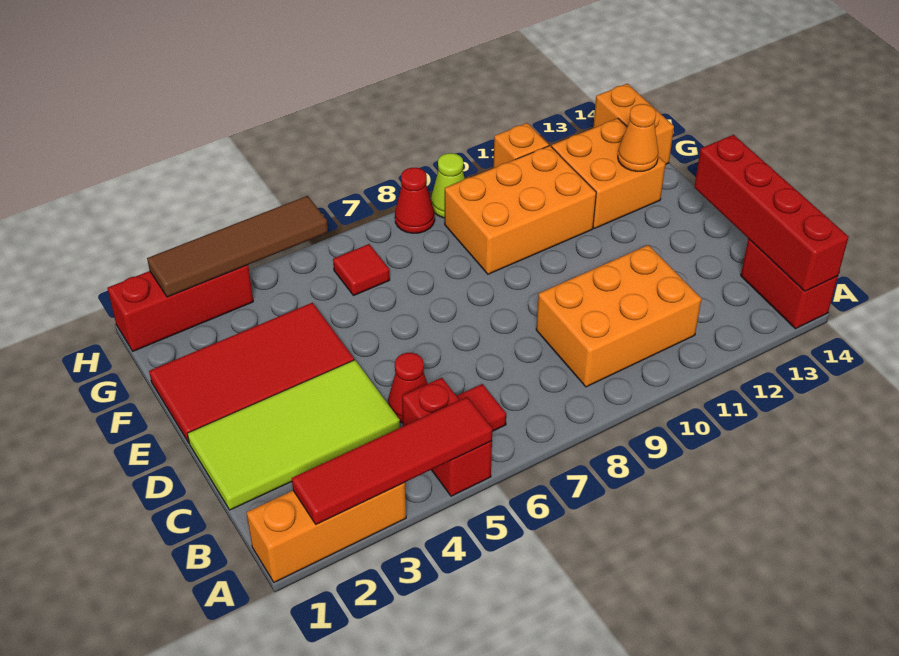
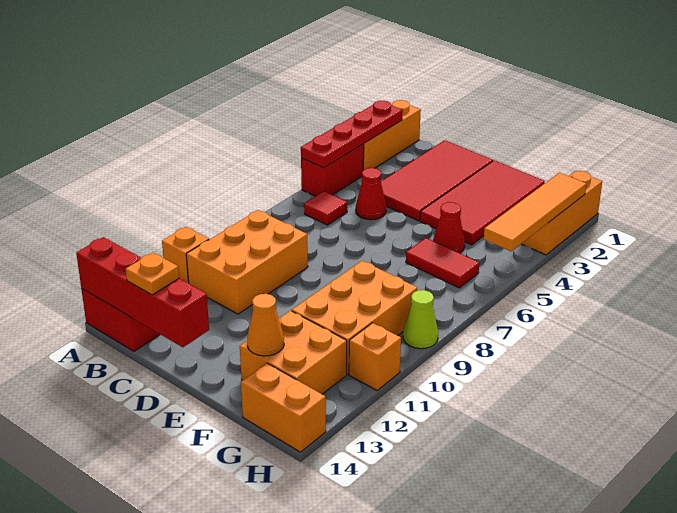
red tile A2:A5 level 2 -> red plate A2:A5 level 2
red brick A5:B5 level 1 -> red brick A4:A5 level 1
none -> orange brick A11 level 1
lime tile C1:D4 level 1 -> red tile C1:D4 level 1
none -> orange plate C14 level 3
red tile G6 level 1 -> red tile F6:G6 level 1
red brick H1:H3 level 1 -> orange brick H1:H3 level 1
brown tile H2:H5 level 2 -> orange tile H2:H5 level 2
red cone H8 level 1 -> red cone F5 level 1

